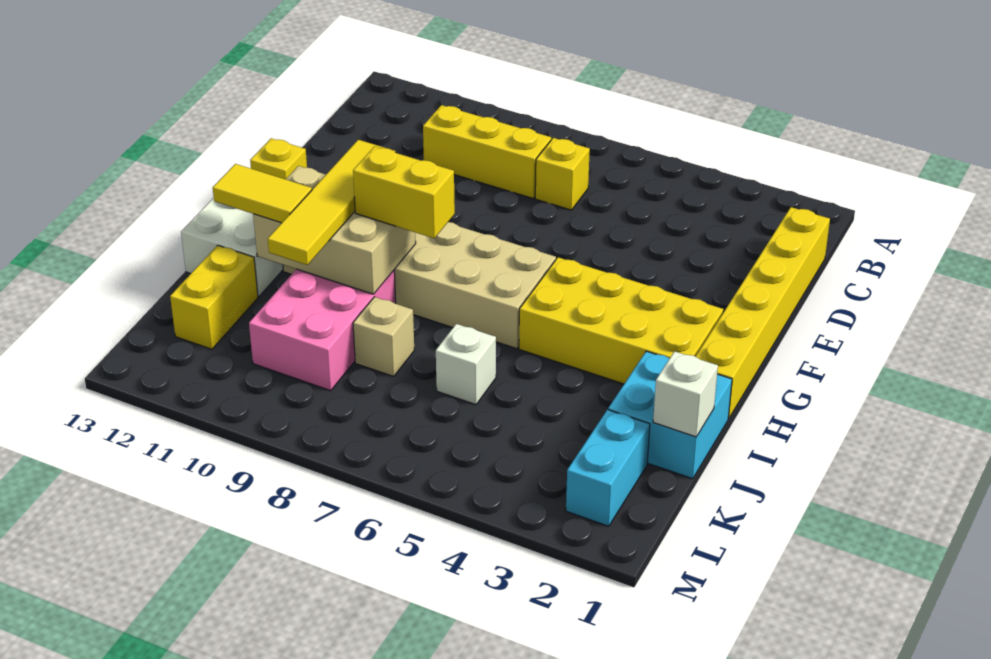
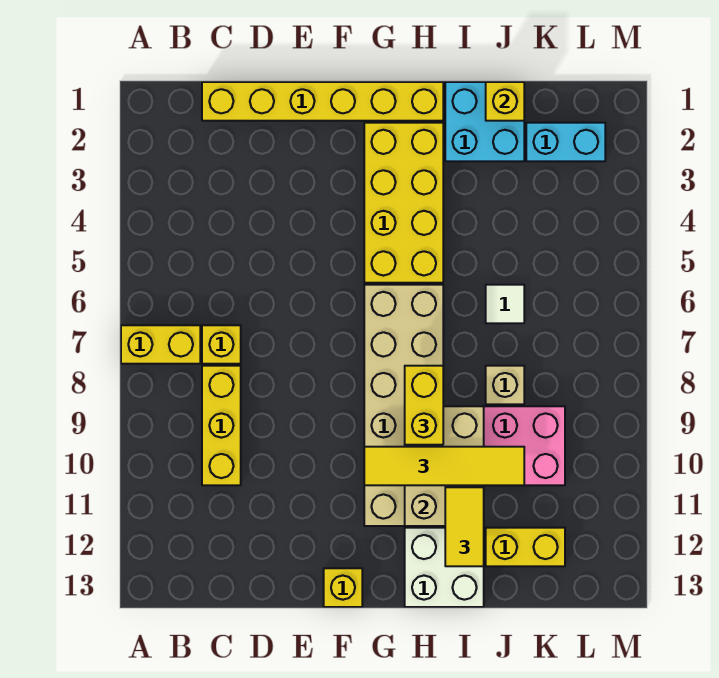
none -> yellow brick A7:B7 level 1
white brick J1 level 2 -> yellow brick J1 level 2
white brick J6 level 1 -> white tile J6 level 1

